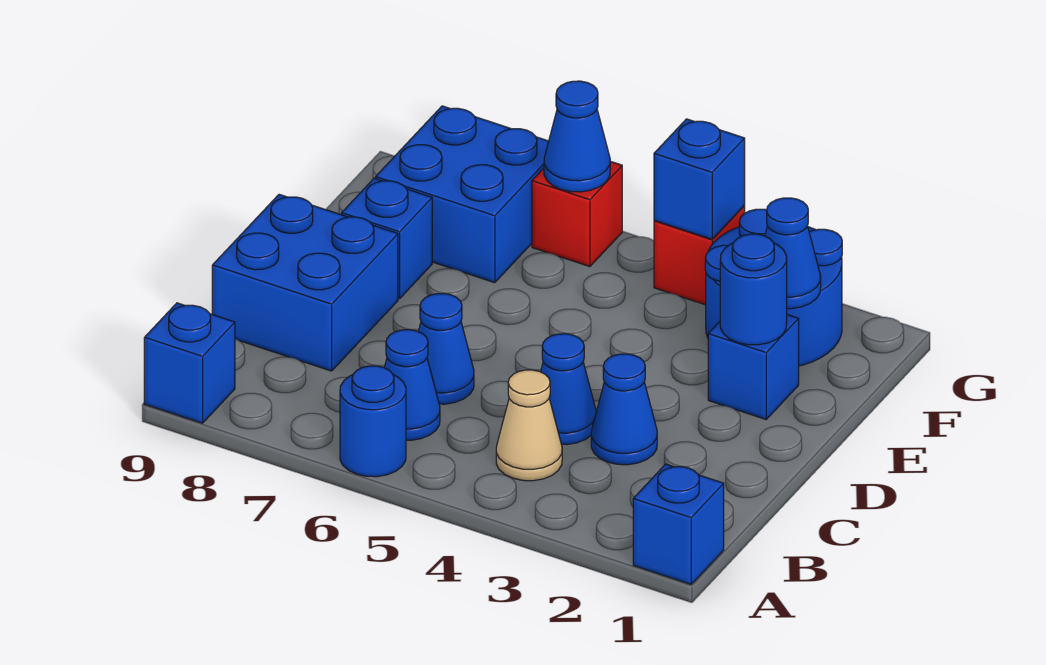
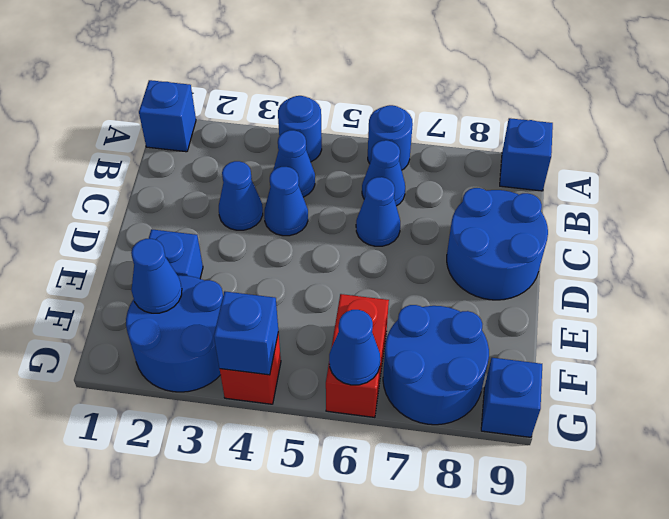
tan cone B4 level 1 -> blue cone B4 level 1
blue brick C8:D9 level 1 -> blue round brick C8:D9 level 1
blue round brick E2 level 2 -> blue round brick A4 level 1
blue brick E8 level 1 -> blue brick G9 level 1
blue brick F7:G8 level 1 -> blue round brick F7:G8 level 1
red brick G6 level 1 -> red brick F6:G6 level 1

